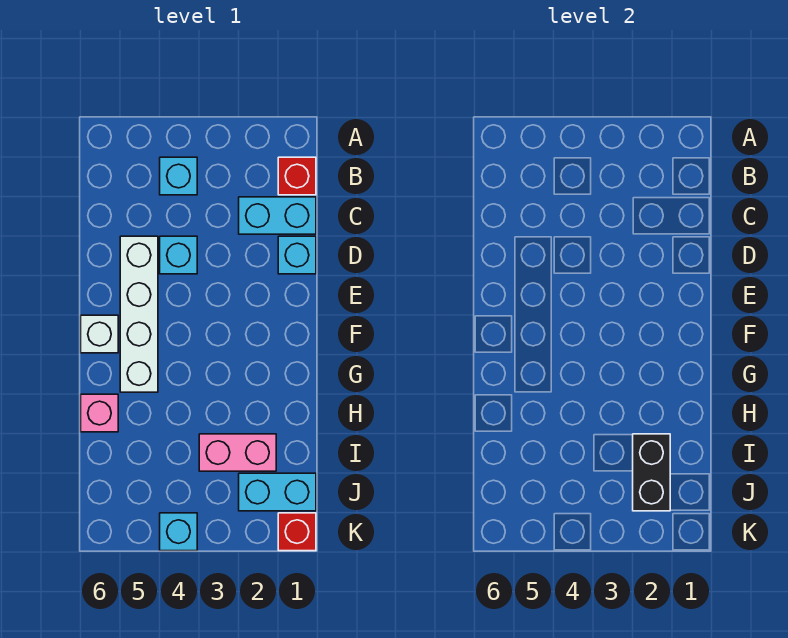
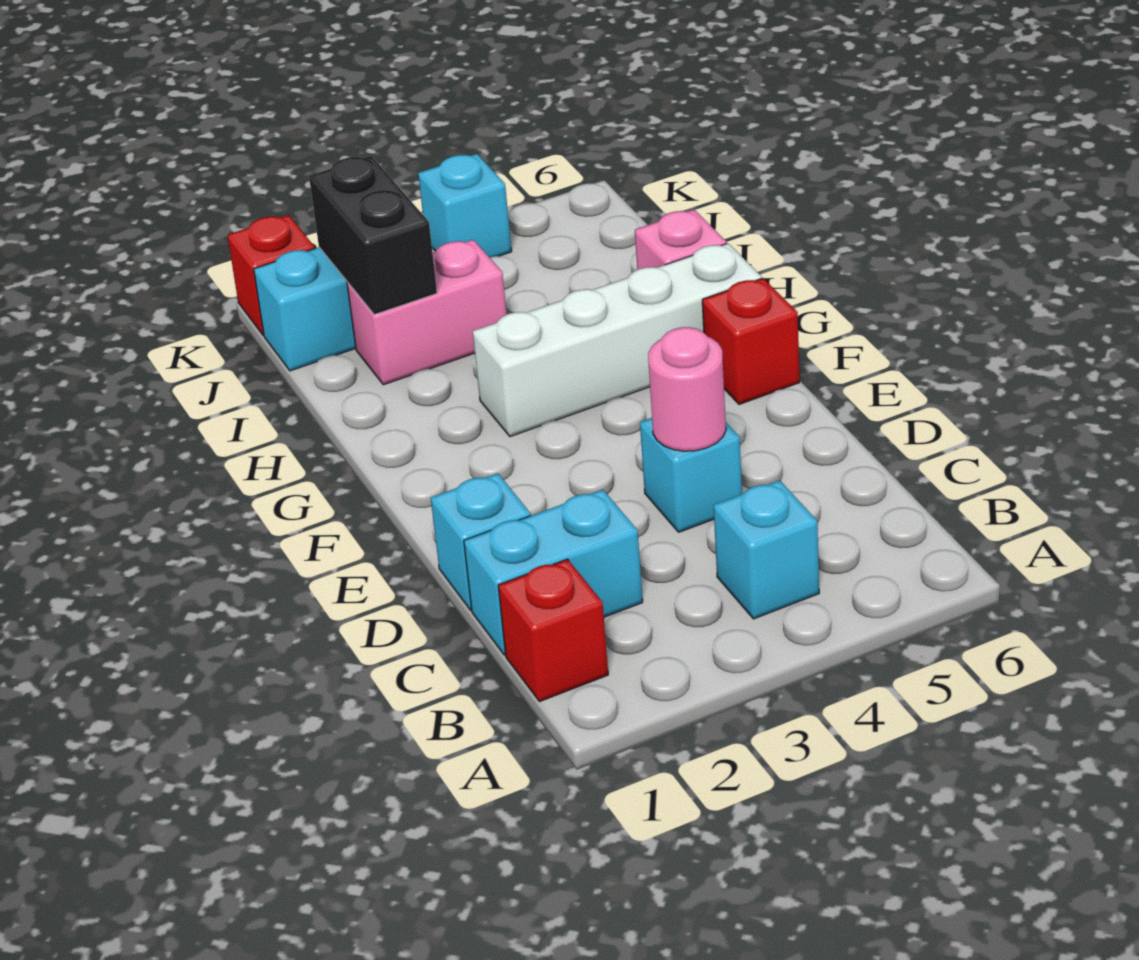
none -> pink round brick D4 level 2
white brick D5:G5 level 1 -> white brick G3:G6 level 1
white brick F6 level 1 -> red brick F6 level 1

